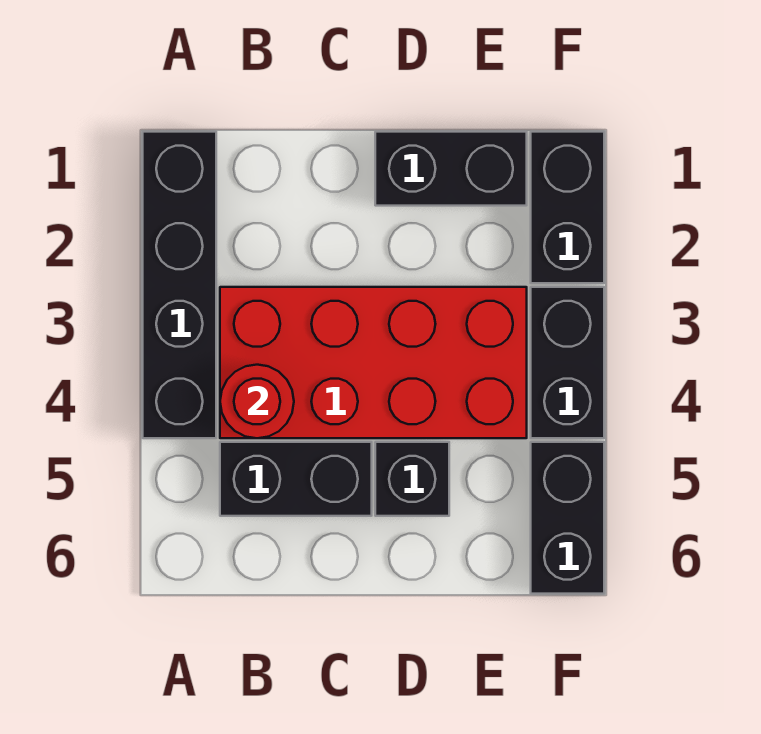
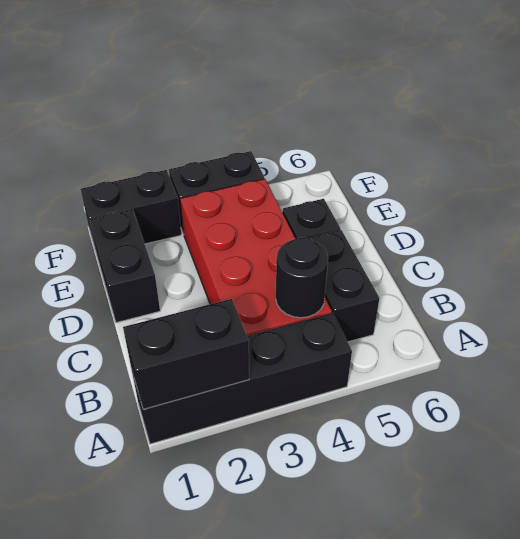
red round brick B4 level 2 -> black round brick B4 level 2
black brick F5:F6 level 1 -> black brick A1:A2 level 2

